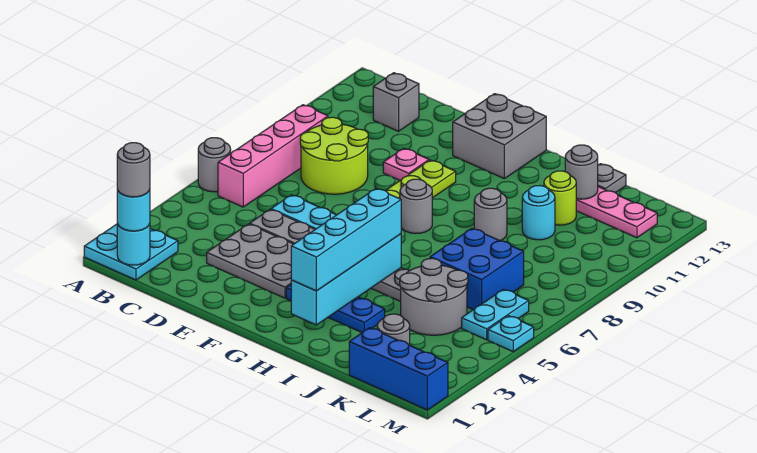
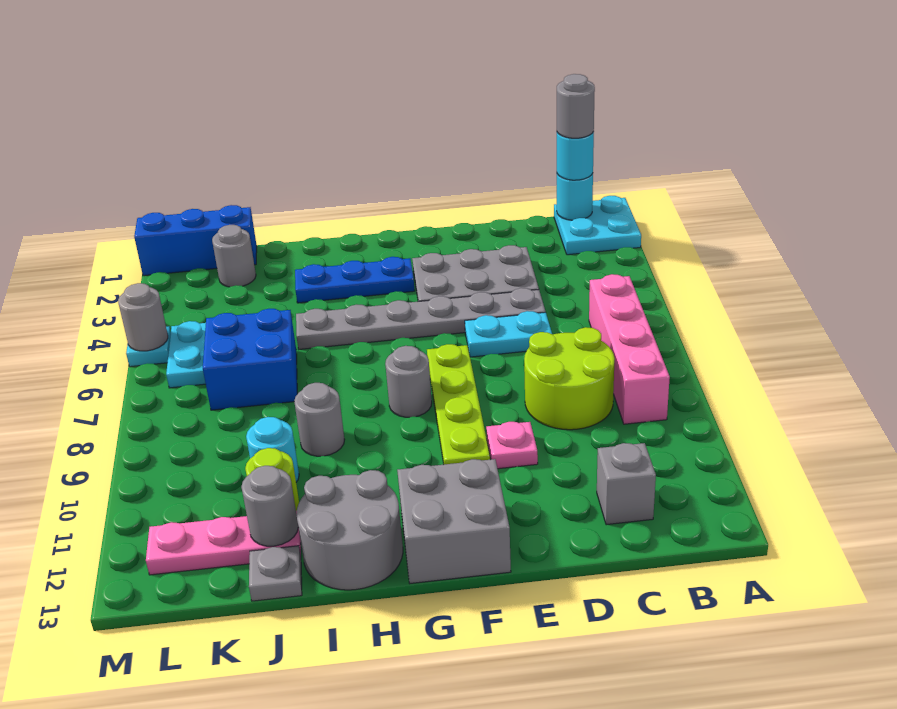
grey round brick A6 level 1 -> grey round brick M5 level 2
cyan brick H2:H5 level 2 -> none
cyan brick H2:H5 level 3 -> none
grey round brick J4:K5 level 1 -> grey round brick H12:I13 level 1

